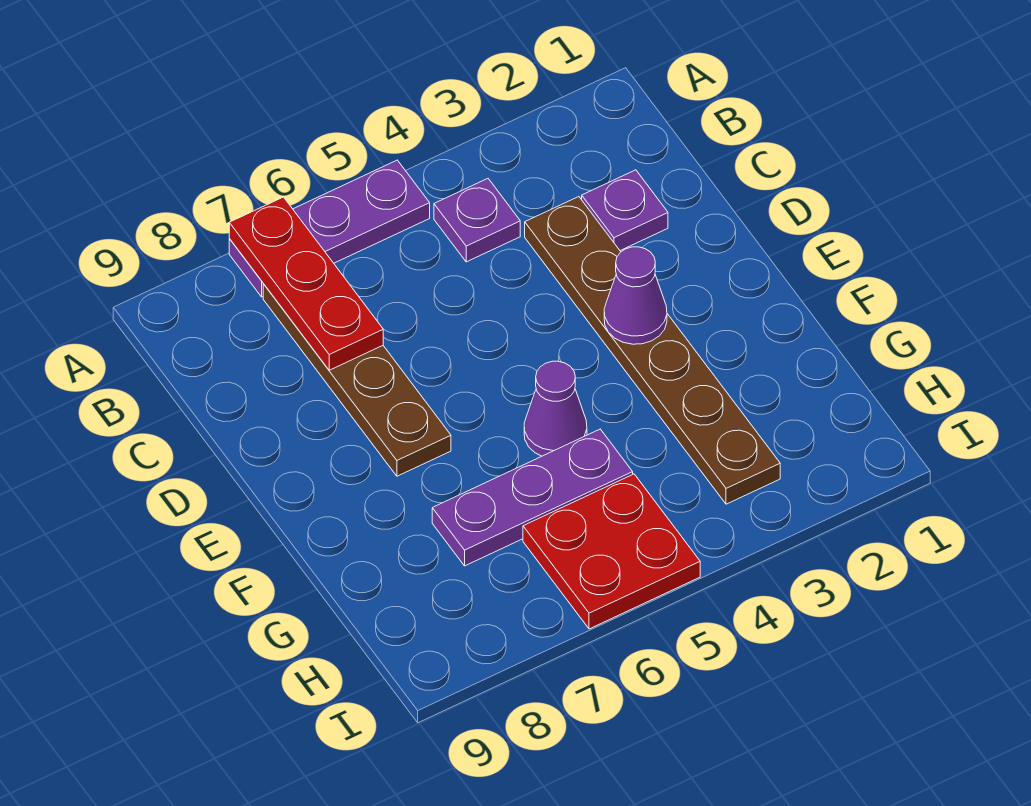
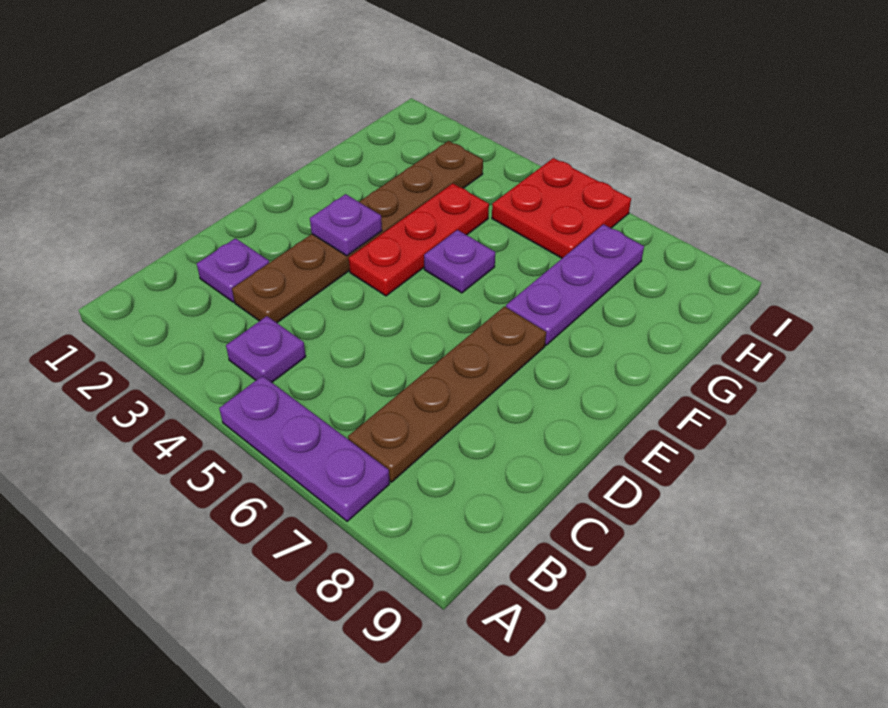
red plate A7:C7 level 2 -> red plate E4:G4 level 1
purple cone E3 level 2 -> purple plate E3 level 2
purple cone F5 level 1 -> purple plate F5 level 1
purple plate G5:G7 level 1 -> purple plate F7:H7 level 1

